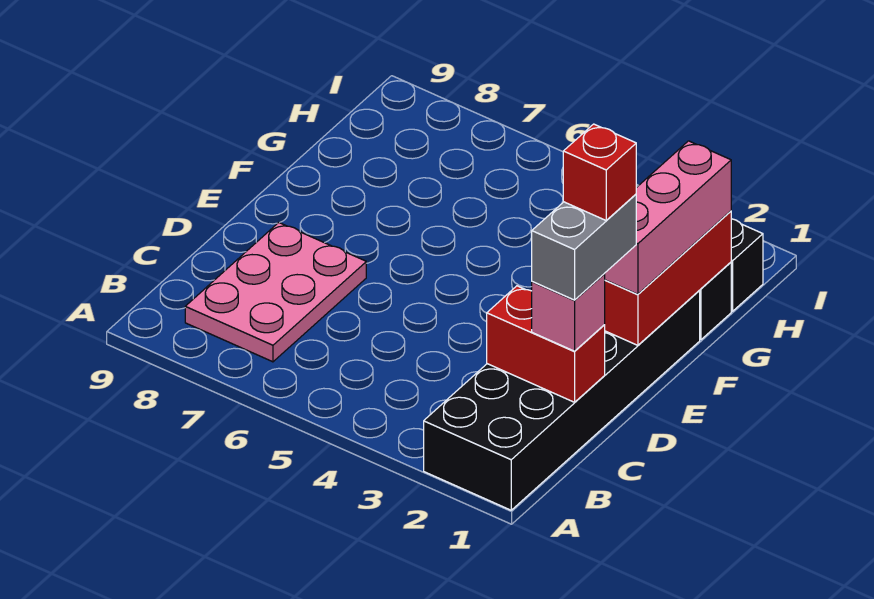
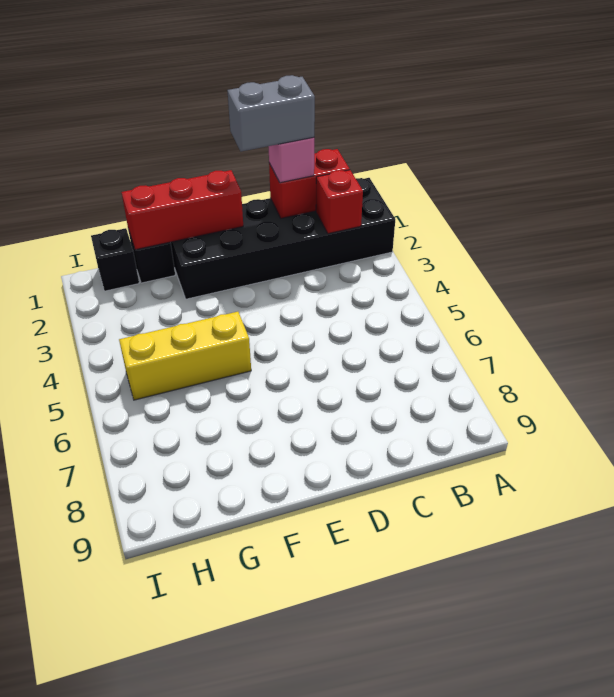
pink plate B7:D8 level 1 -> none
red brick C1:C2 level 2 -> red brick B1:C1 level 2
red brick D1 level 5 -> red brick B2 level 2
pink brick E1:G1 level 3 -> none
none -> yellow brick F5:H5 level 1

